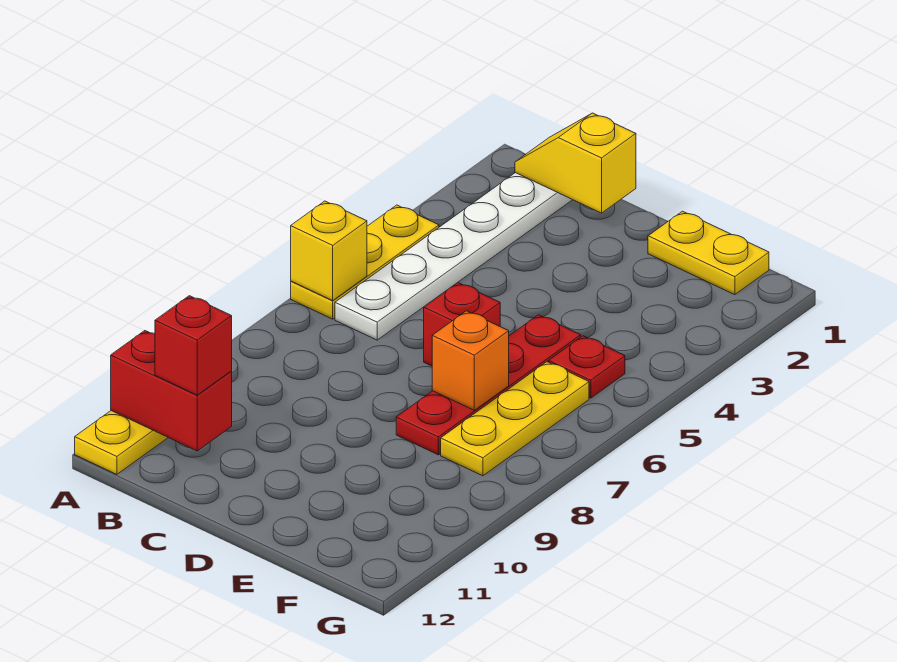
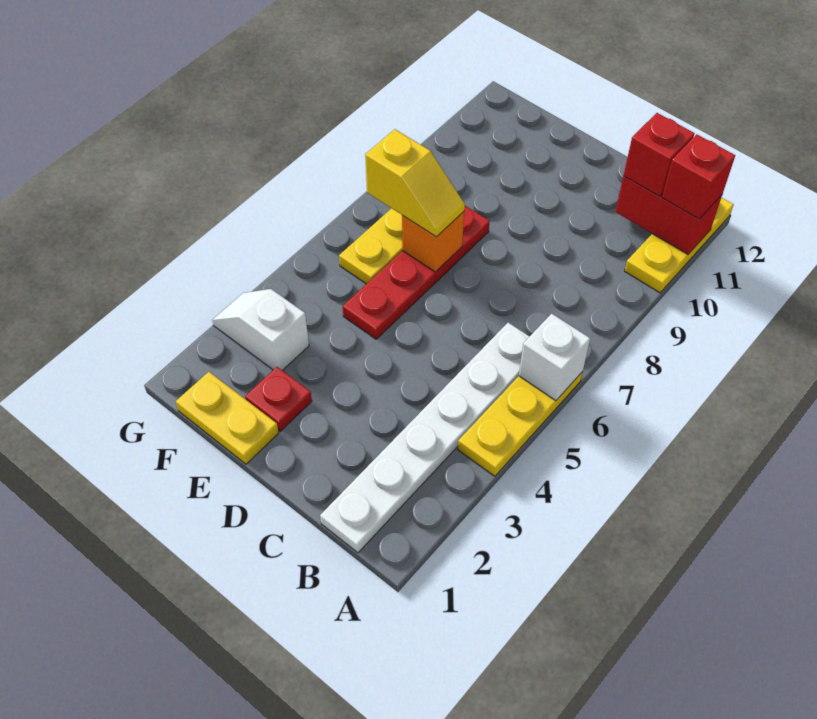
yellow brick A6 level 2 -> white brick A6 level 2
yellow slope B1:C1 level 2 top C -> yellow slope E7:F7 level 3 top F
red brick D6 level 1 -> red brick A11 level 3
none -> white slope F3:G3 level 1 top F
red plate F5 level 1 -> red plate E2 level 1

